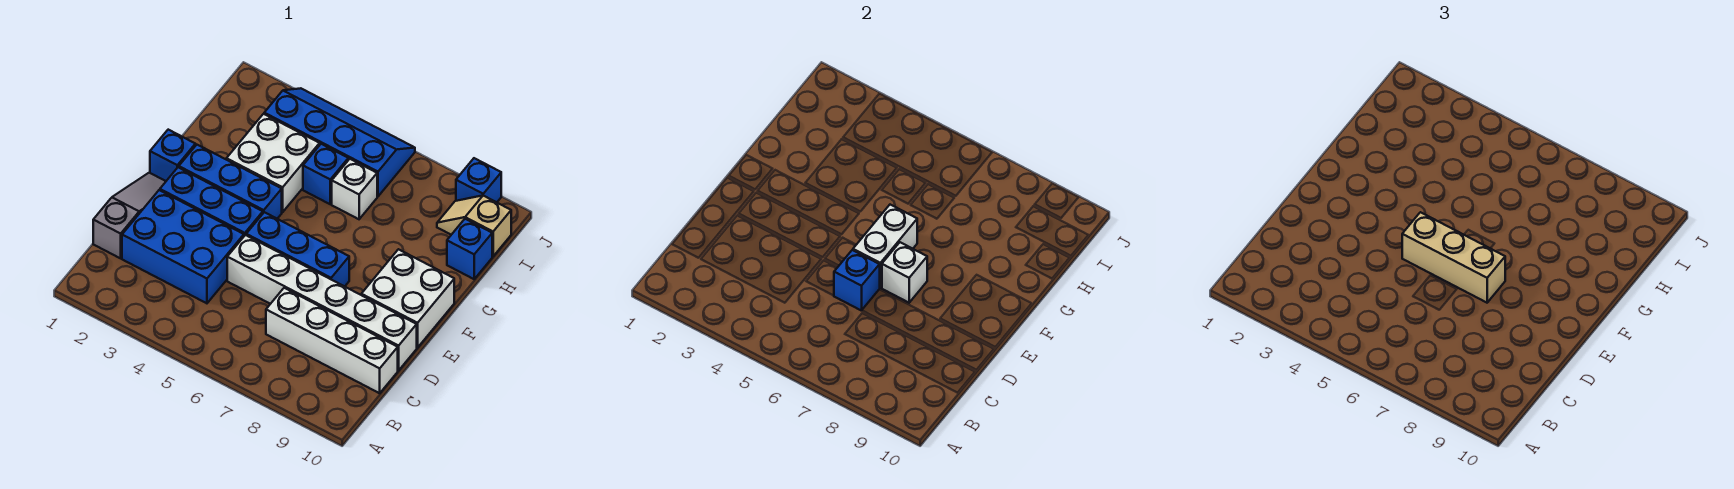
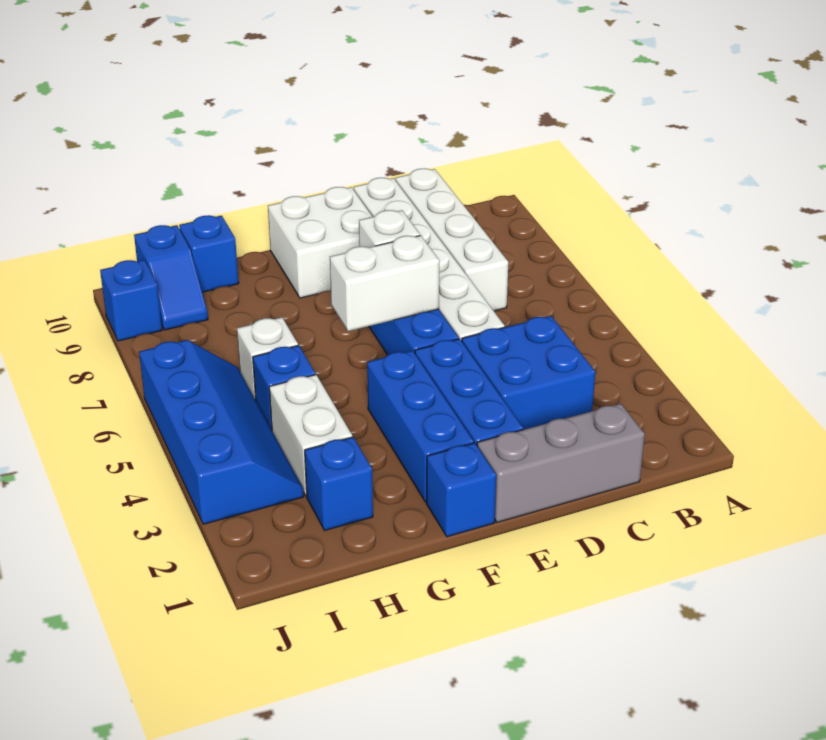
grey slope C1:E1 level 1 top C -> grey brick C1:E1 level 1
blue brick C2:D4 level 1 -> blue brick C3:D4 level 1
blue brick D6 level 2 -> blue brick H2 level 1
tan brick E5:E7 level 3 -> none
white brick G3:H4 level 1 -> white brick H3:H4 level 1
blue slope I3:J6 level 1 top I -> blue slope I3:J6 level 1 top J
tan slope I9:I10 level 1 top 10 -> blue slope I9:I10 level 1 top 10

